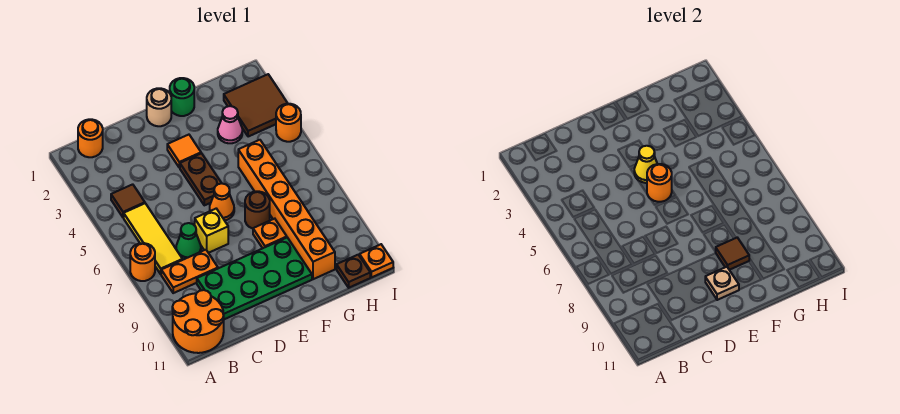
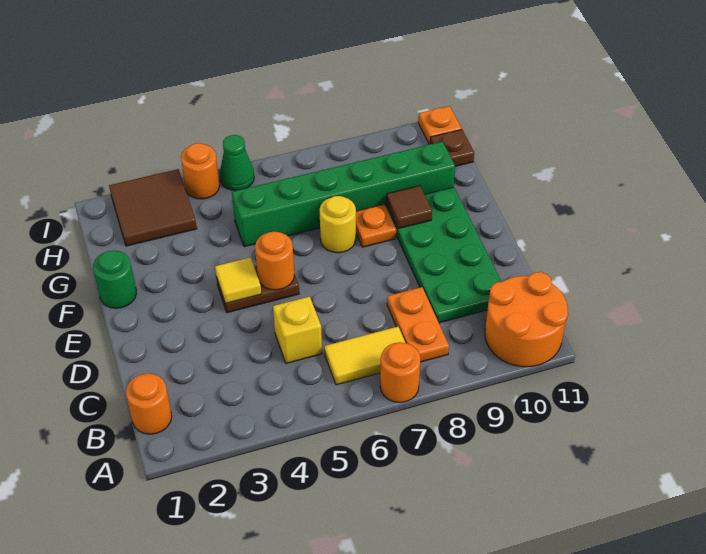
brown tile B4 level 1 -> none
yellow tile B5:B7 level 1 -> yellow tile B6:B7 level 1
green cone C7 level 1 -> green cone I5 level 1
yellow brick D7 level 1 -> yellow brick C5 level 1
tan round brick E1 level 1 -> none
orange tile E3 level 1 -> none
yellow cone E4 level 2 -> yellow tile E4 level 2
orange cone E6 level 1 -> none
tan plate E10 level 2 -> none
brown round brick F7 level 1 -> yellow round brick F7 level 1
pink cone G3 level 1 -> none
orange brick G5:G10 level 1 -> green brick G5:G10 level 1

